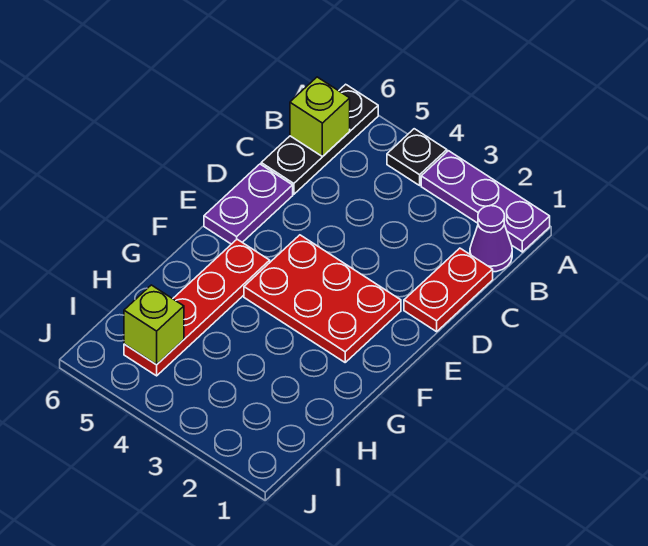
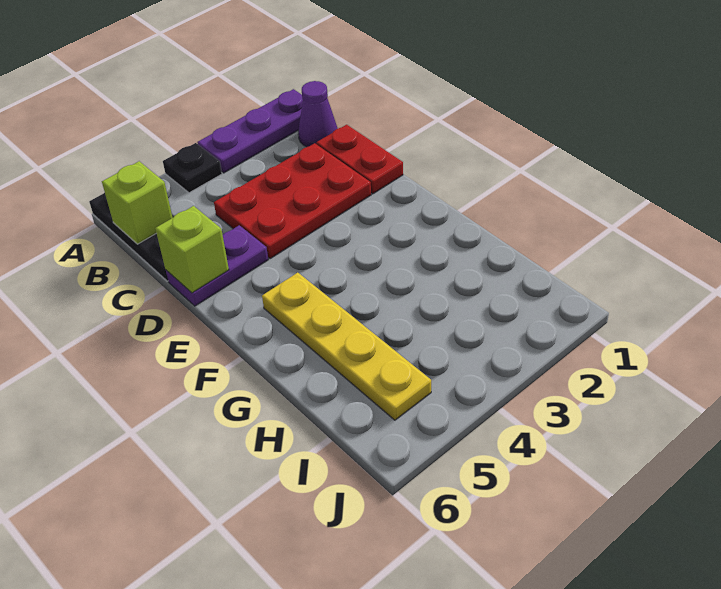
purple plate D6:E6 level 1 -> purple plate D5:D6 level 1
red plate E2:F4 level 1 -> red plate C2:D4 level 1
red plate F5:I5 level 1 -> yellow plate F5:I5 level 1
lime brick I5 level 2 -> lime brick D6 level 2

